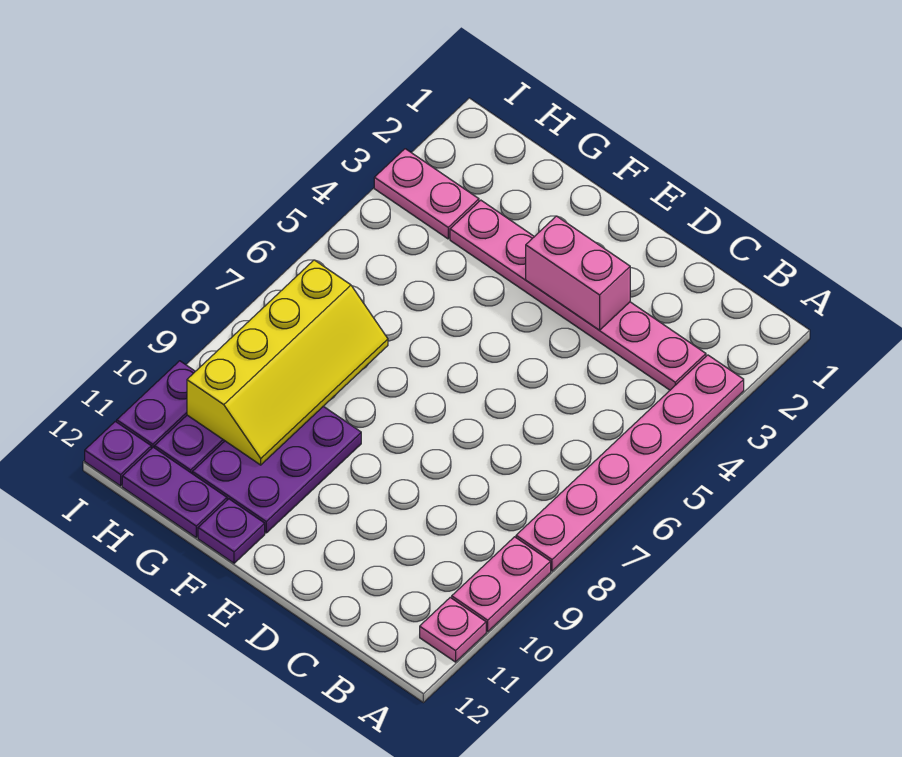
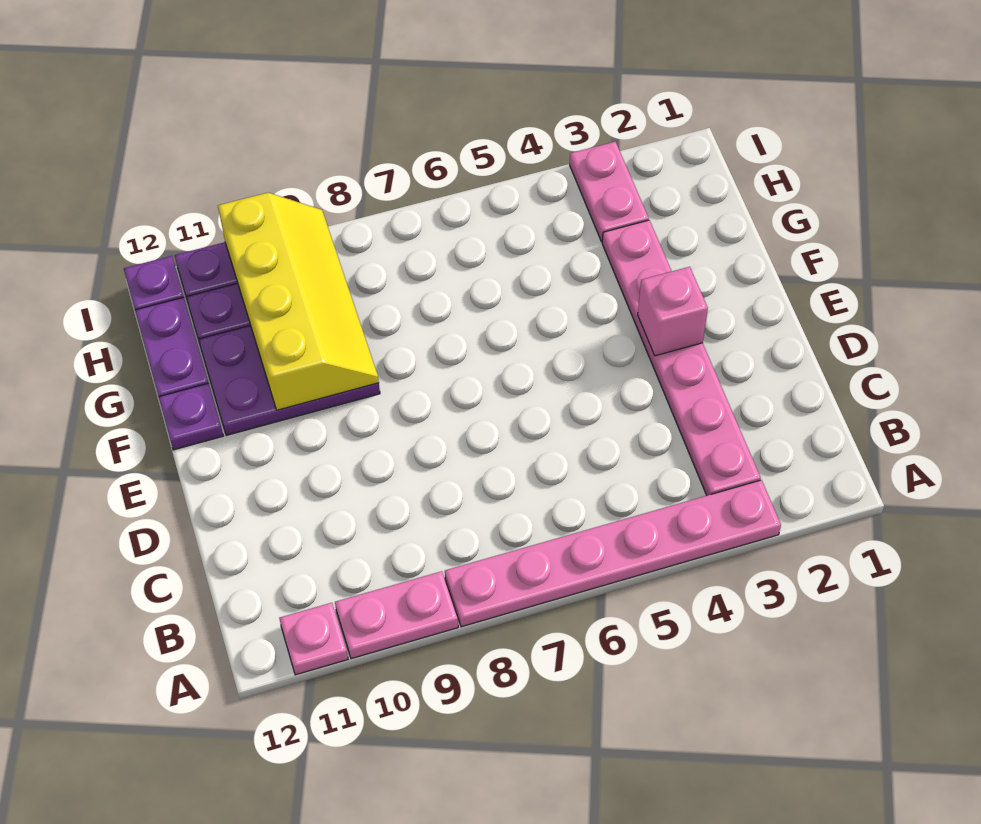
pink brick D3:E3 level 2 -> pink brick E3 level 2
yellow slope G7:H10 level 2 top H -> yellow slope F9:I10 level 2 top 10

